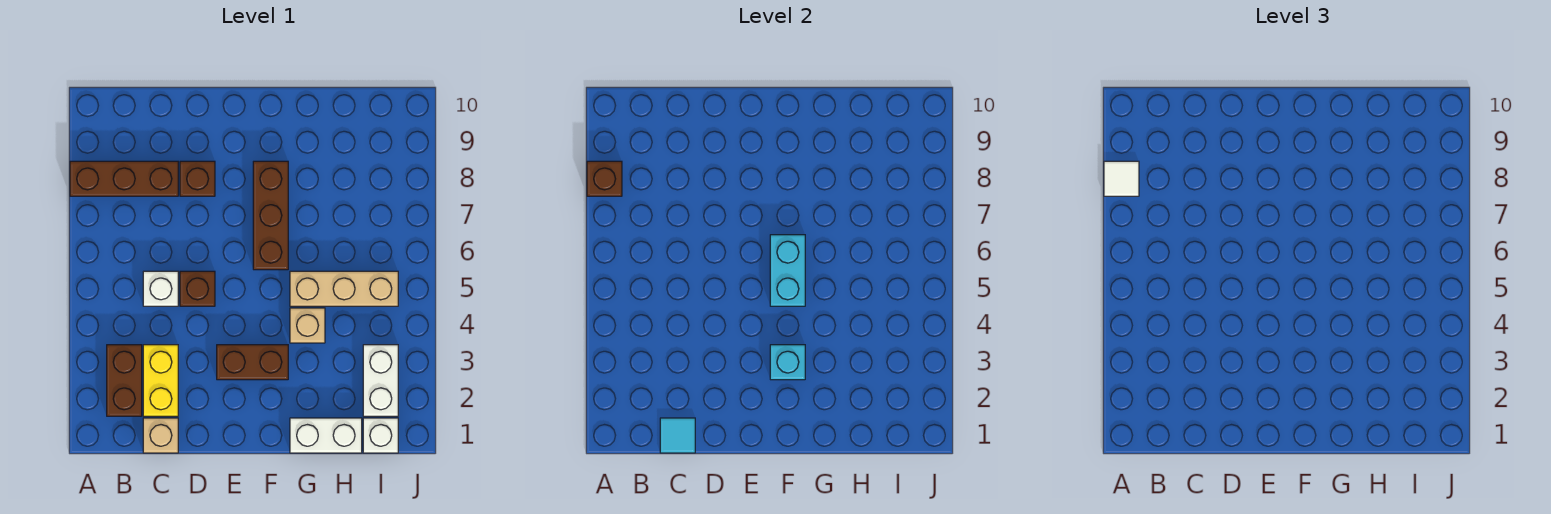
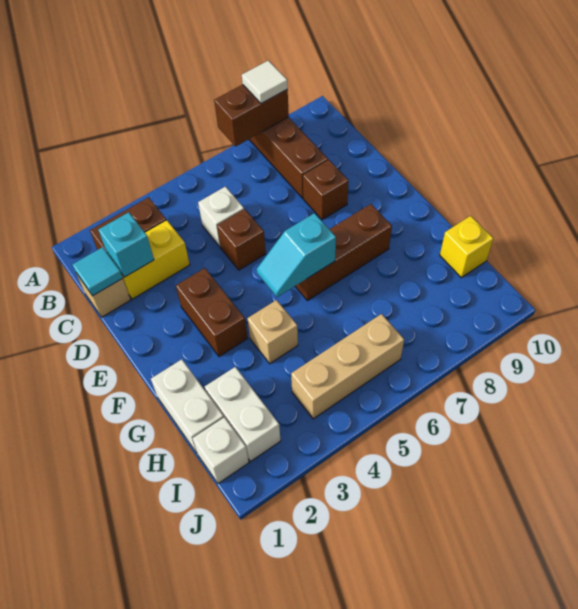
brown brick A8 level 2 -> brown brick A7:A8 level 2
cyan brick F3 level 2 -> cyan brick C2 level 2
cyan brick F5:F6 level 2 -> cyan slope F5:F6 level 2 top 6
tan brick G5:I5 level 1 -> tan brick I4:I6 level 1
none -> yellow brick H10 level 1
white brick I2:I3 level 1 -> white brick H2:I2 level 1

